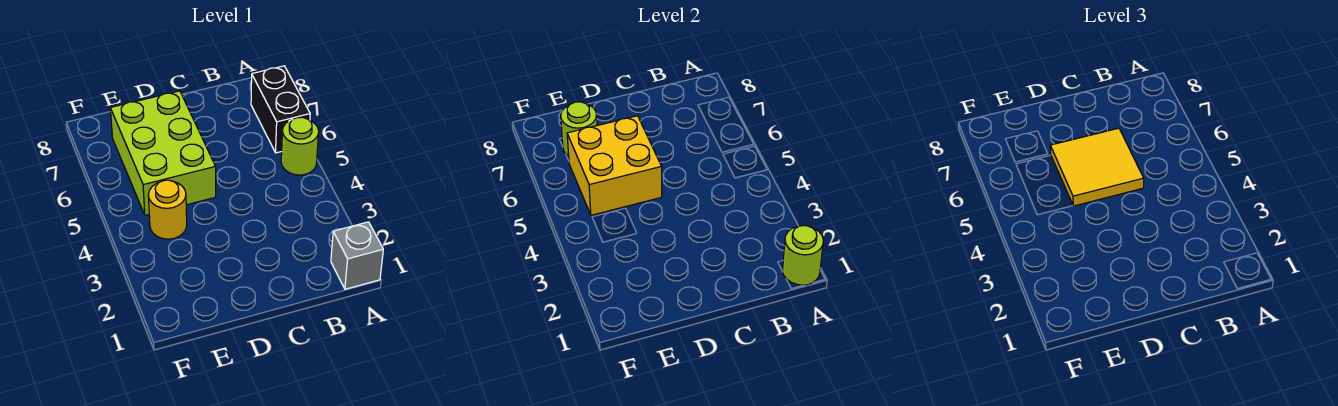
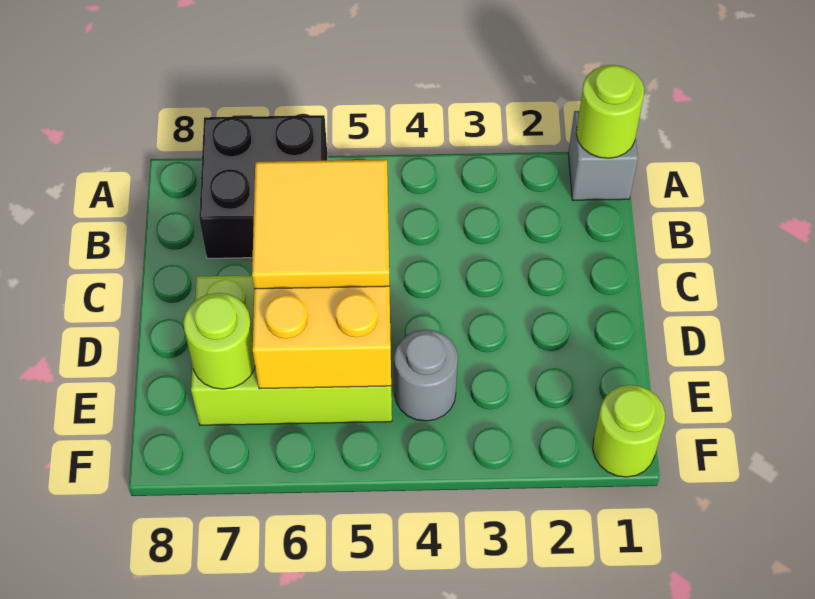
lime round brick A5 level 1 -> lime round brick F1 level 1
black brick A6:A7 level 1 -> black brick A6:B7 level 1
yellow round brick E4 level 1 -> grey round brick E4 level 1

